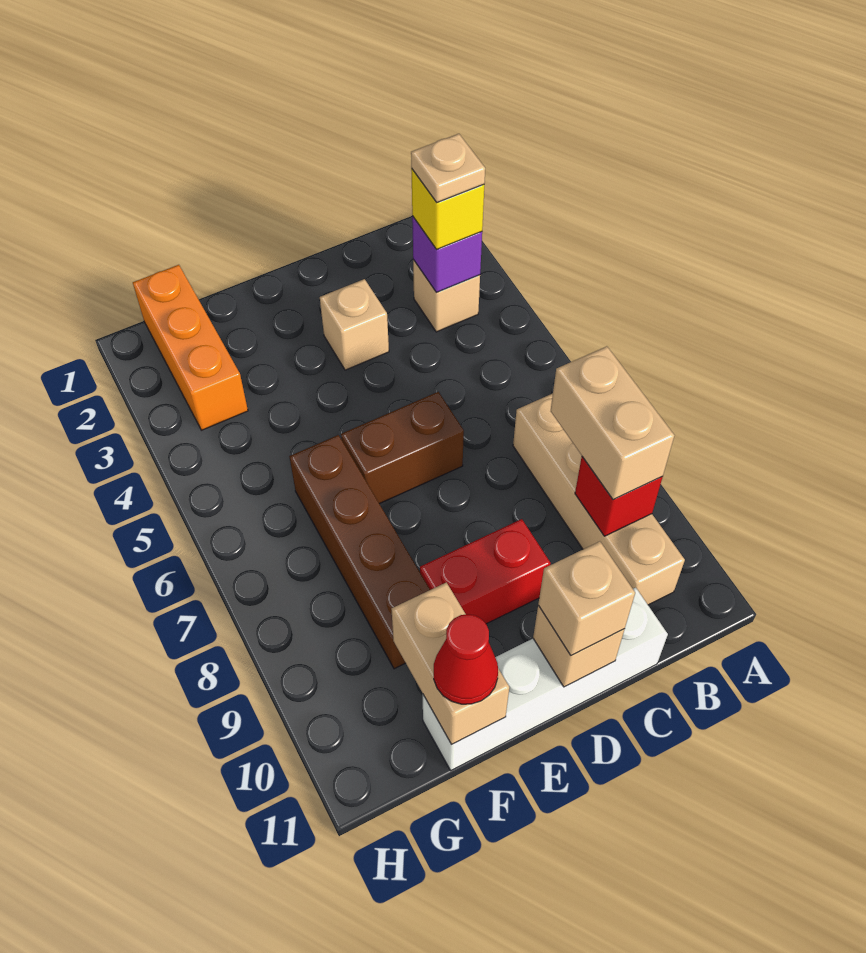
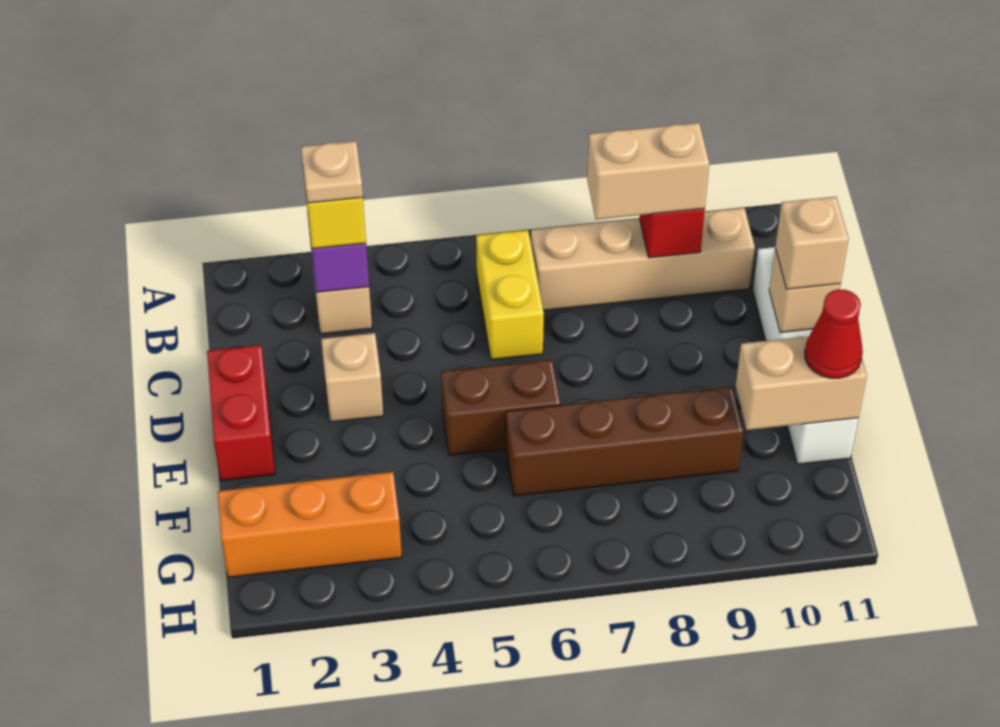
none -> yellow brick B6:C6 level 1
brown brick D6:E6 level 1 -> brown brick E5:E6 level 1
red brick D9:E9 level 1 -> red brick D1:E1 level 1

